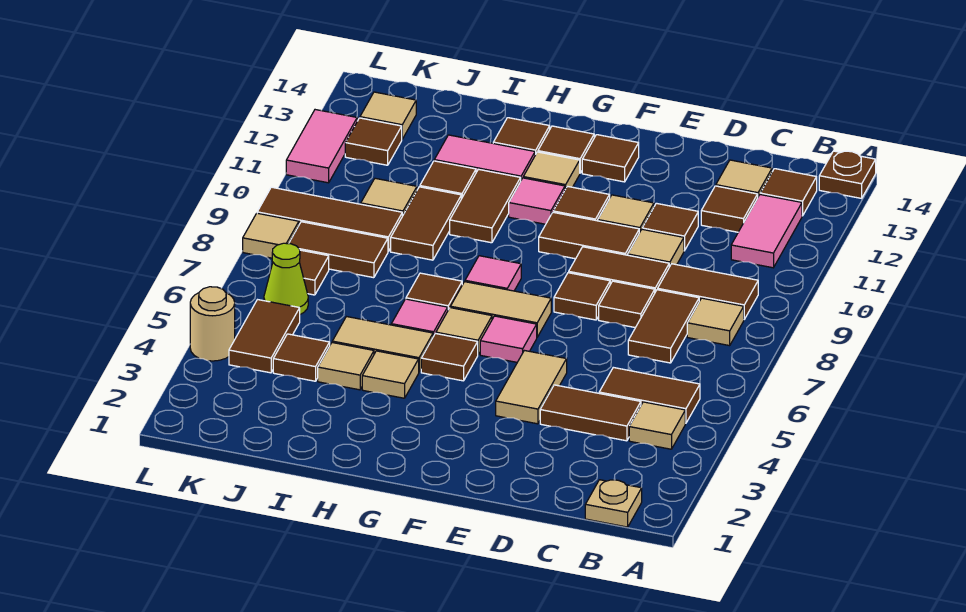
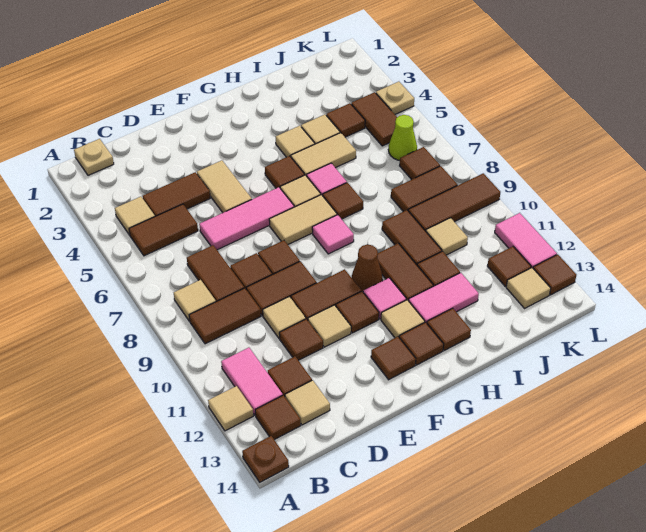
pink tile F6 level 1 -> pink tile D6:F6 level 1
none -> brown cone G10 level 1
tan round brick L4 level 1 -> tan plate L4 level 1
tan tile L8 level 1 -> tan tile A12 level 1
none -> brown tile L13 level 1

